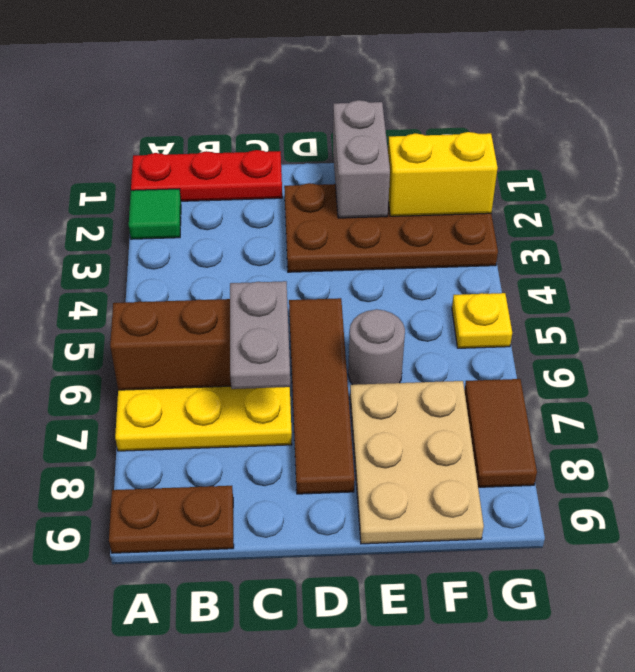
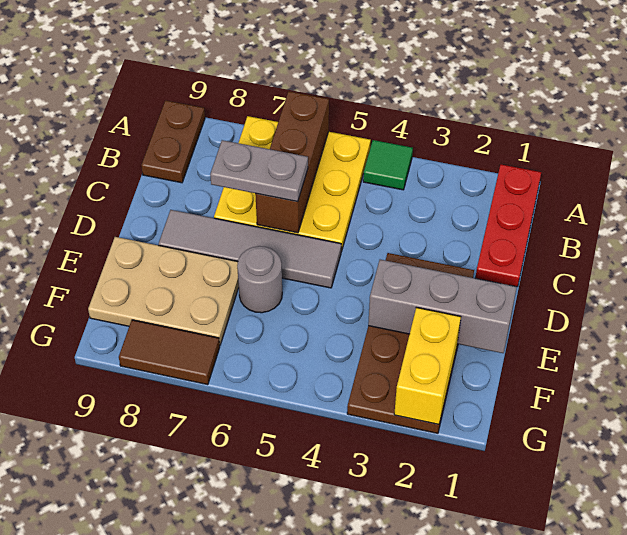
green tile A2 level 1 -> green tile A4 level 1
brown tile D5:D8 level 1 -> grey tile D5:D8 level 1
grey brick E1:E2 level 2 -> grey brick E1:E3 level 2
yellow plate G5 level 1 -> none

